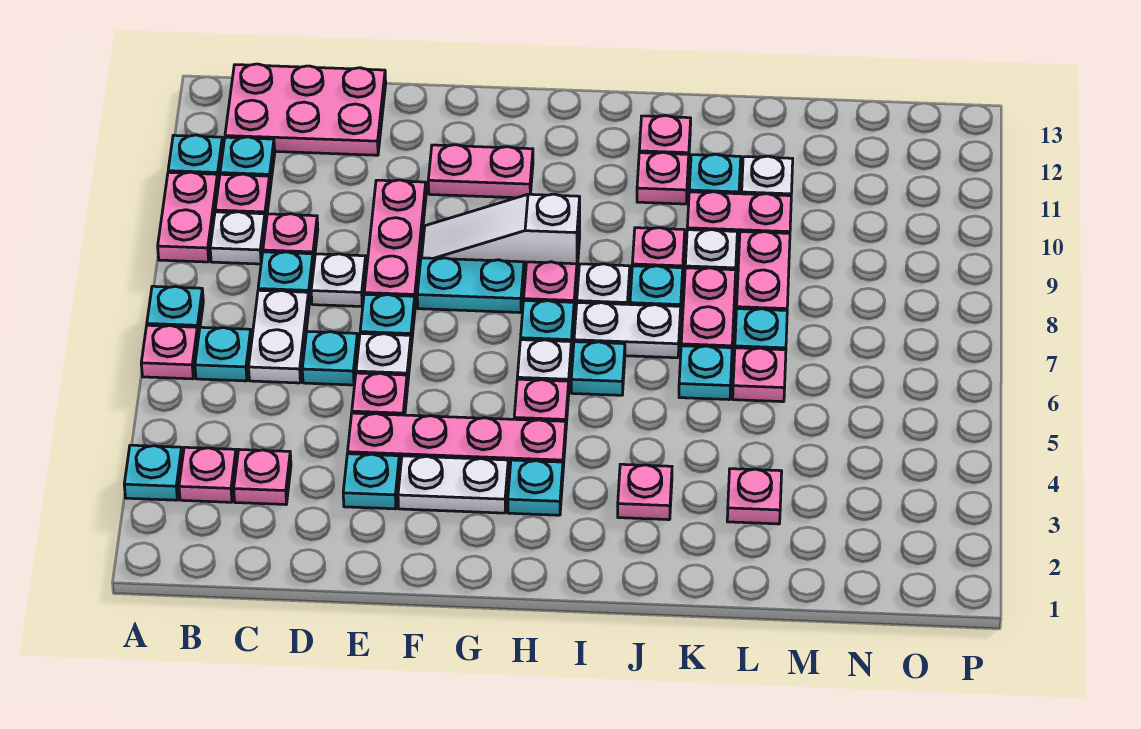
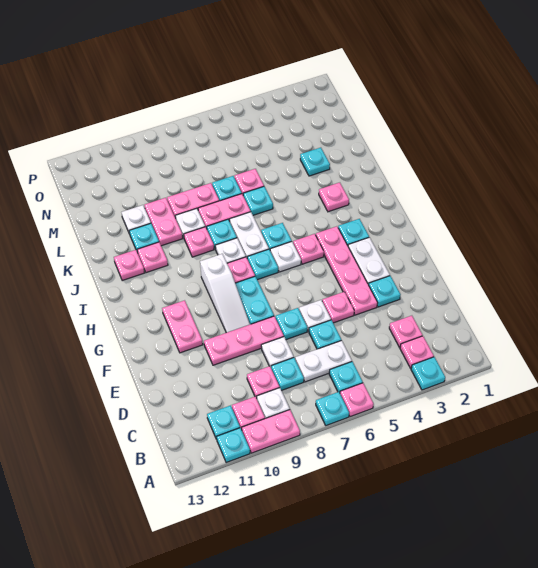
pink plate B12:D13 level 1 -> none
pink plate L3 level 1 -> cyan plate L3 level 1

